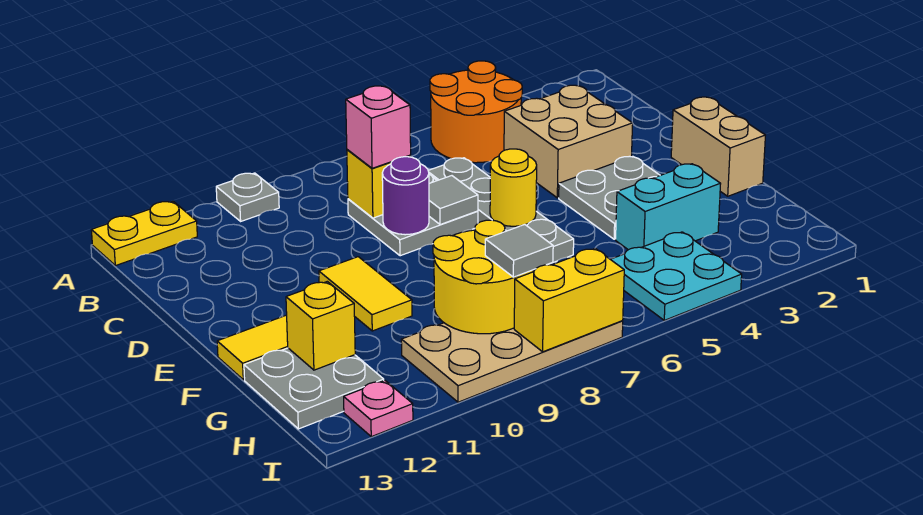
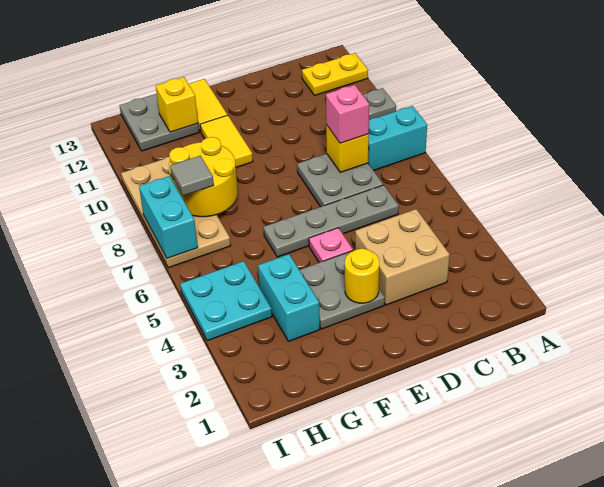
orange round brick A4:B5 level 1 -> none
none -> cyan brick A8:B8 level 1
yellow plate A12:A13 level 1 -> yellow plate A12:B12 level 1
grey tile D7 level 2 -> none
purple round brick D8 level 2 -> none
tan brick E1:F1 level 1 -> none
yellow round brick E6 level 2 -> yellow round brick E3 level 2
yellow tile E10:F10 level 1 -> yellow tile F10:F11 level 1
yellow brick I7:I8 level 2 -> cyan brick I7:I8 level 2
pink plate I12 level 1 -> pink plate E5 level 1

